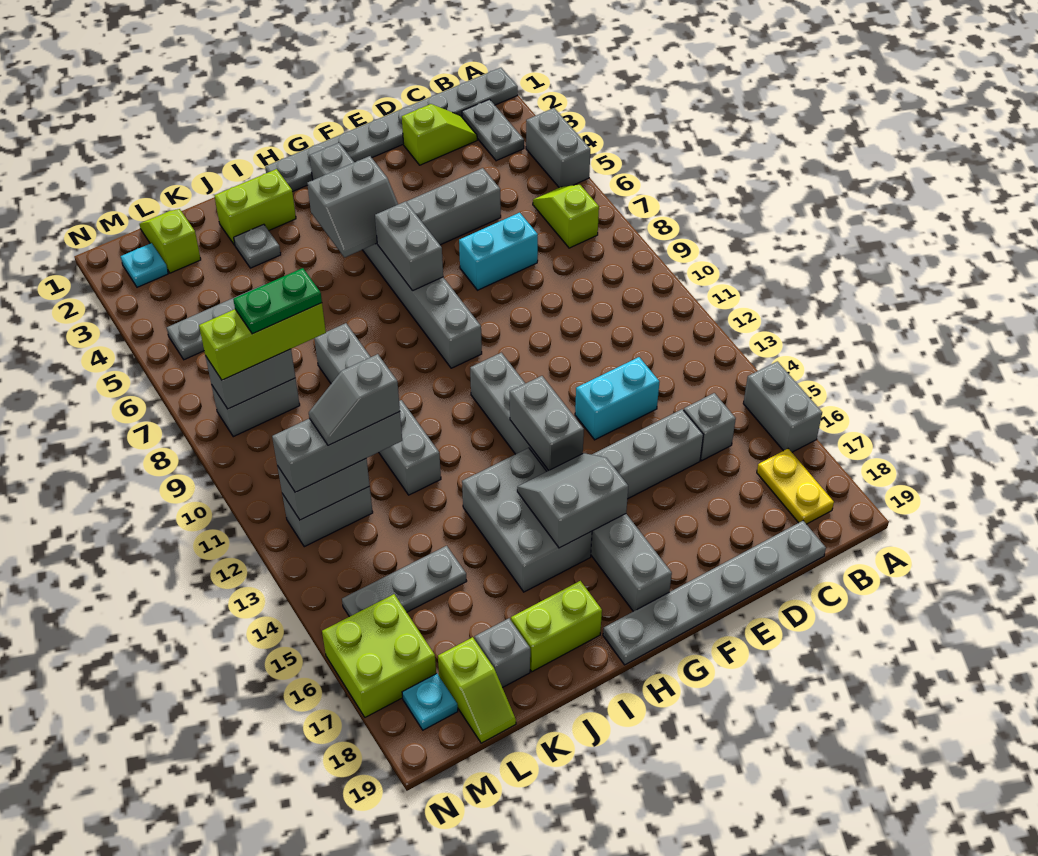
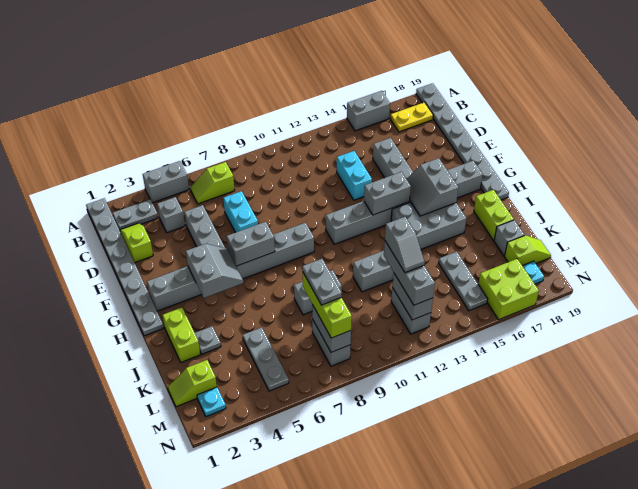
grey brick C15 level 1 -> grey brick C4 level 1
grey plate C19:H19 level 1 -> grey plate A19:H19 level 1
green plate K8:L8 level 4 -> grey plate K8:L8 level 4

